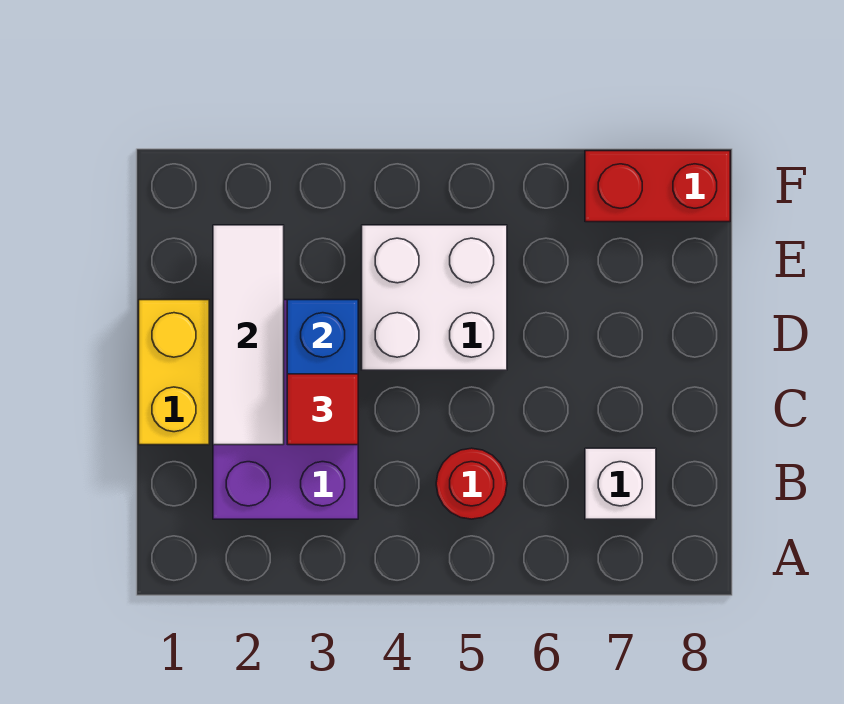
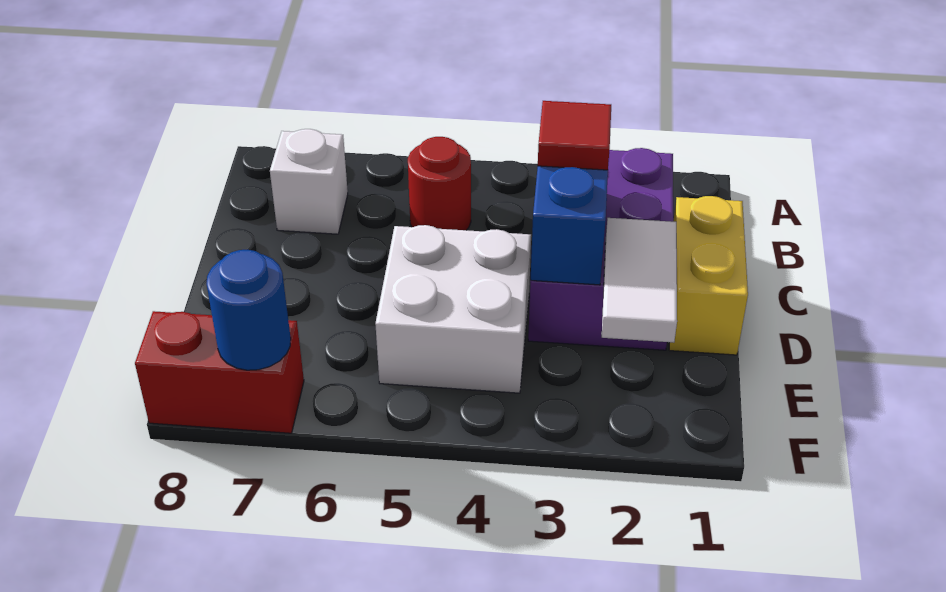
white tile C2:E2 level 2 -> white tile D2:E2 level 2
none -> blue round brick F7 level 2

